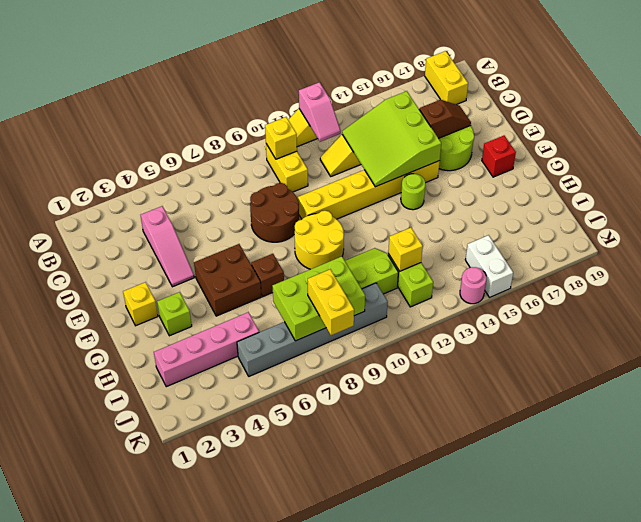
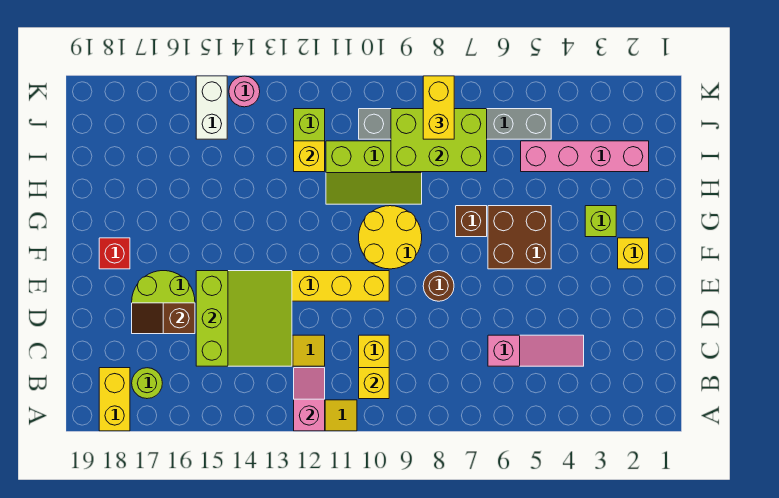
pink slope C4:E4 level 1 top C -> pink slope C4:C6 level 1 top 6
brown round brick D8:E9 level 1 -> brown round brick E8 level 1
lime round brick F14 level 1 -> lime round brick B17 level 1

